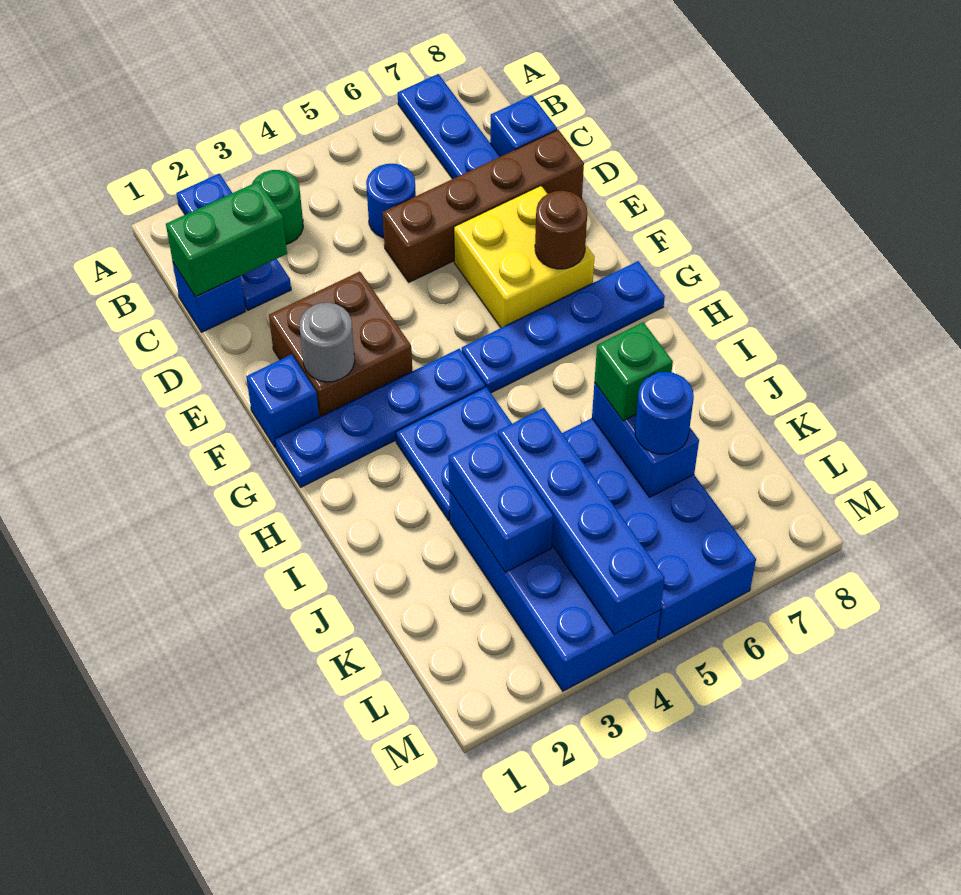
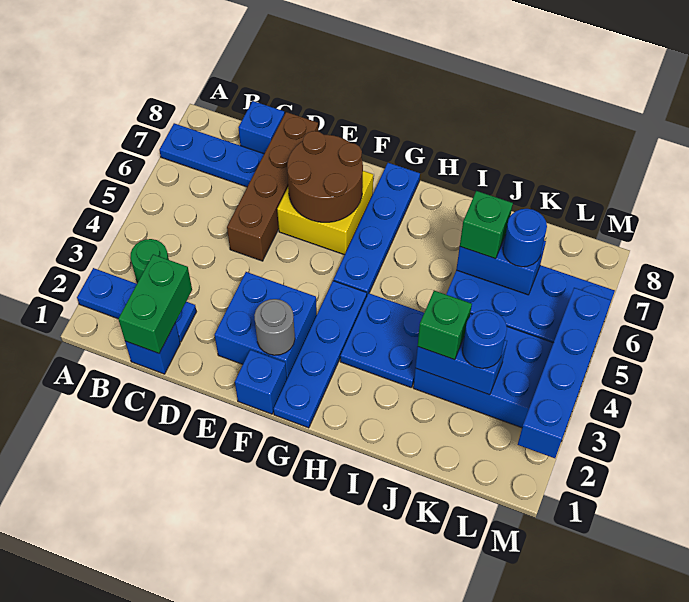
blue round brick C5 level 1 -> blue round brick K3 level 3
brown brick E2:F3 level 1 -> blue brick E2:F3 level 1
brown round brick F7 level 2 -> brown round brick E6:F7 level 2
none -> green brick J3 level 3
blue brick J4:M4 level 2 -> blue brick M2:M5 level 2

